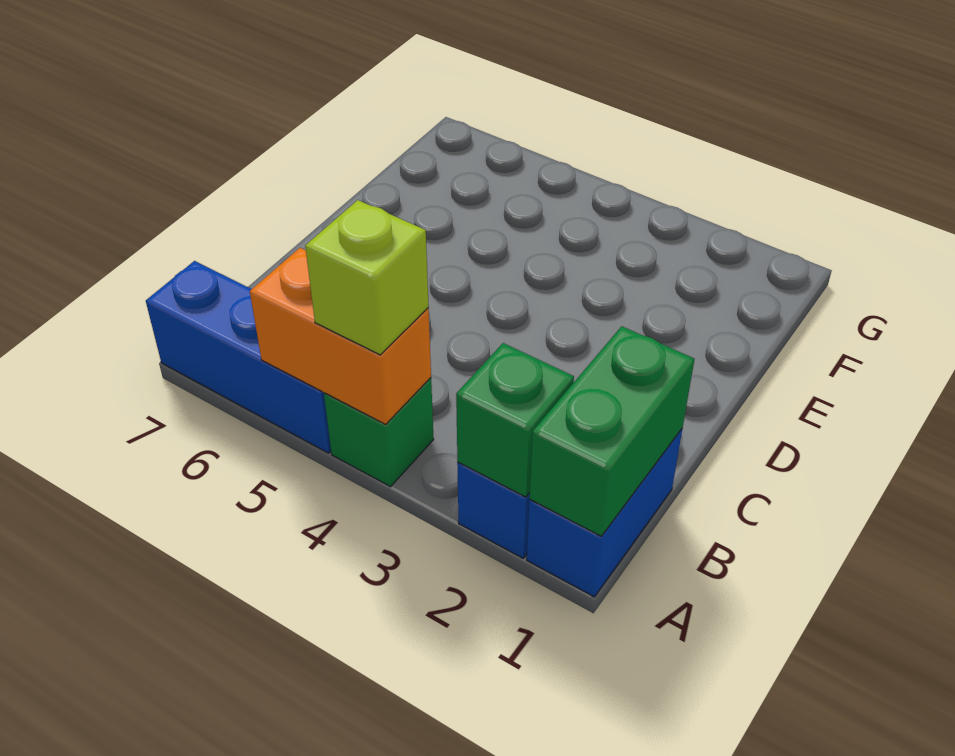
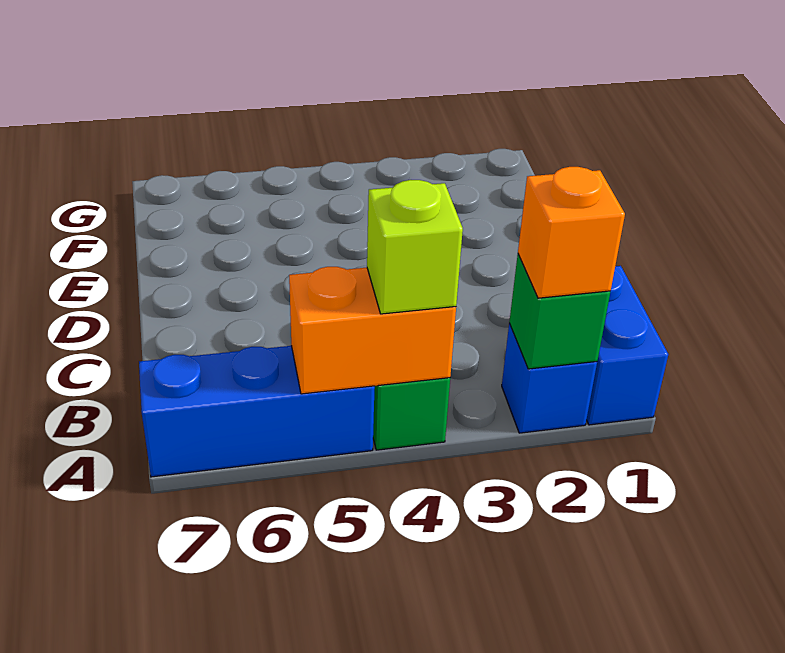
green brick A1:B1 level 2 -> none
none -> orange brick A2 level 3

